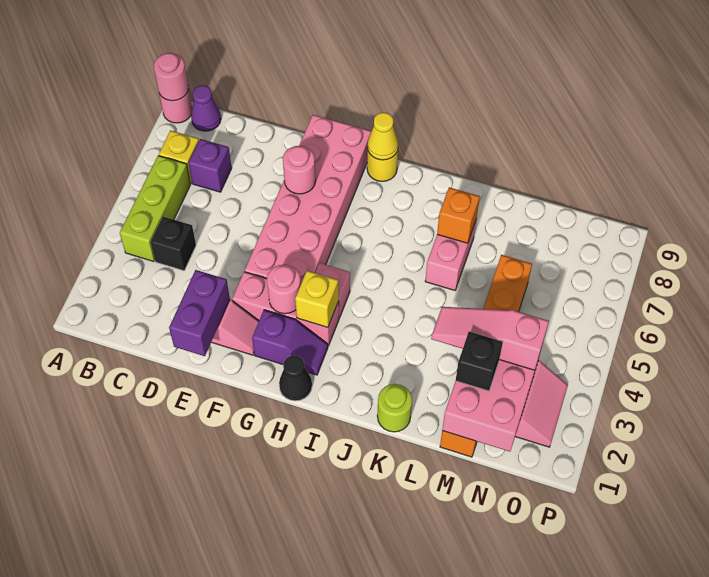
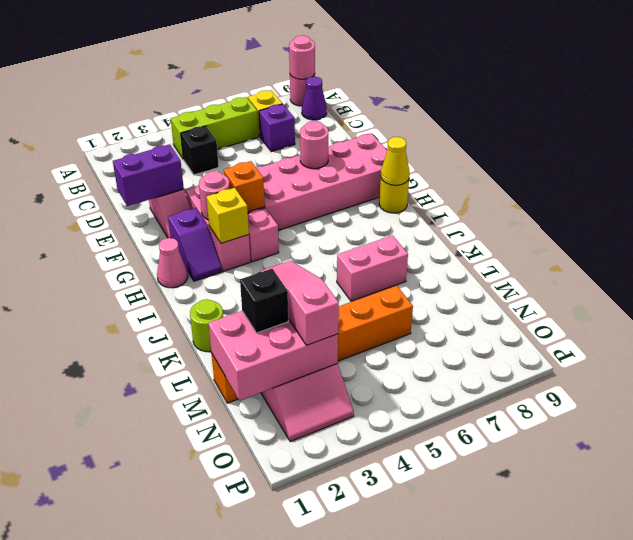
black cone H1 level 1 -> pink cone H1 level 1
orange brick K7 level 2 -> orange brick G4 level 2

